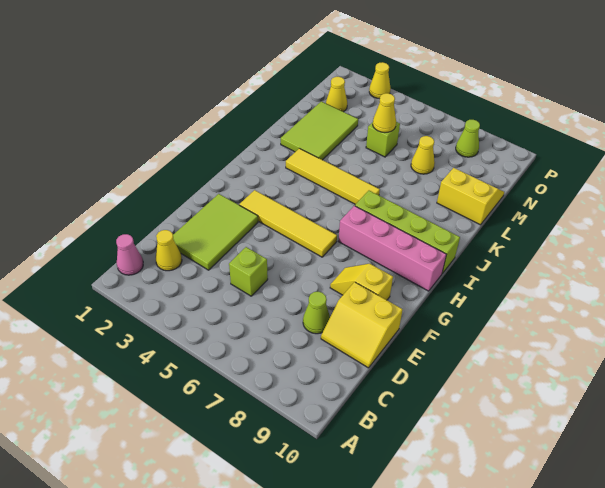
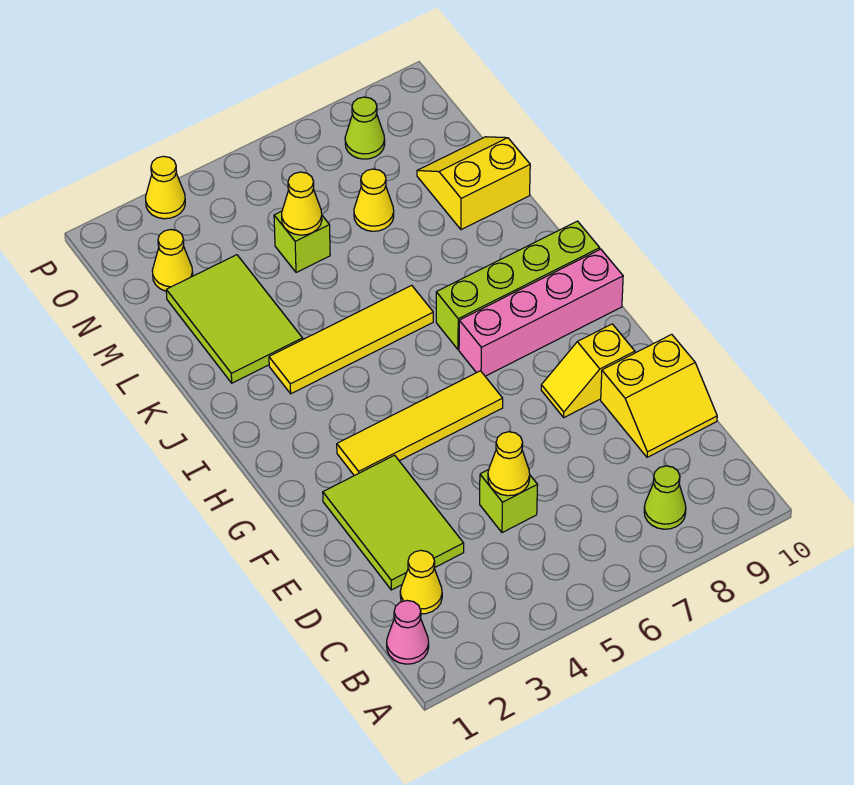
none -> yellow cone D5 level 2
lime cone D8 level 1 -> lime cone B8 level 1

